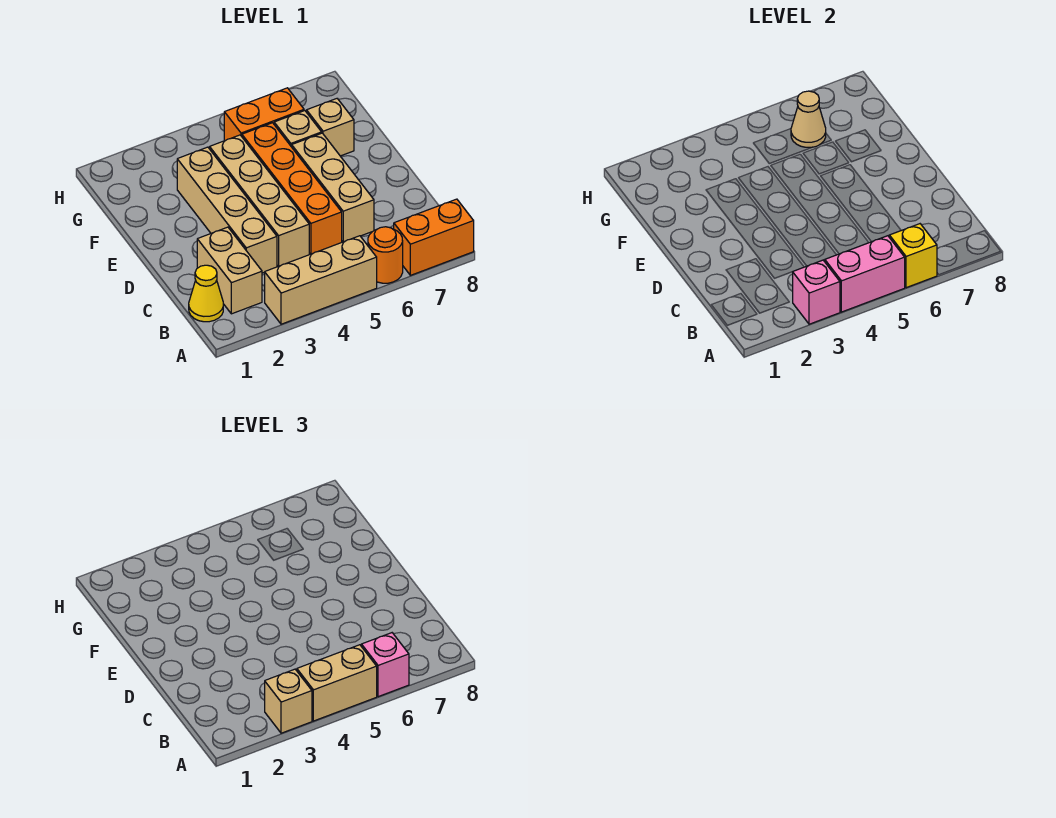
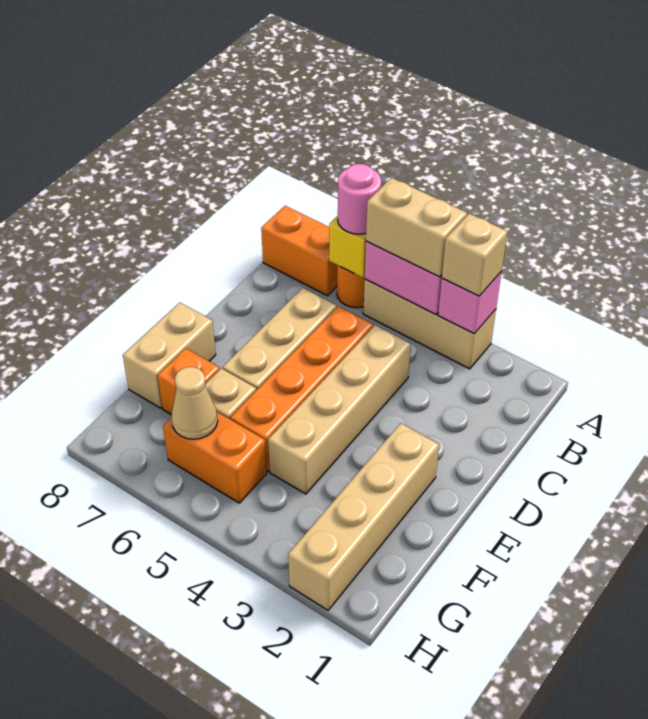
pink brick A6 level 3 -> pink round brick A6 level 3
yellow cone B1 level 1 -> none
tan brick B2:C2 level 1 -> tan brick E8:F8 level 1
tan brick C3:F3 level 1 -> tan brick E2:H2 level 1
tan brick F7 level 1 -> orange brick F7 level 1

